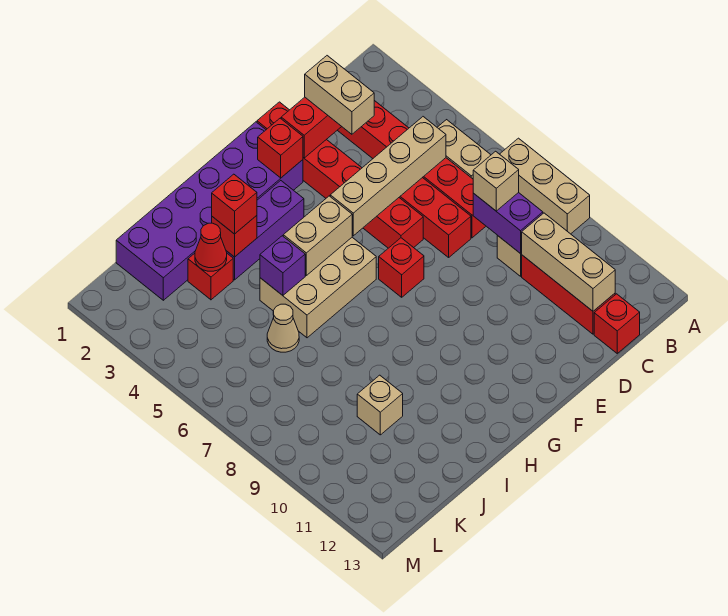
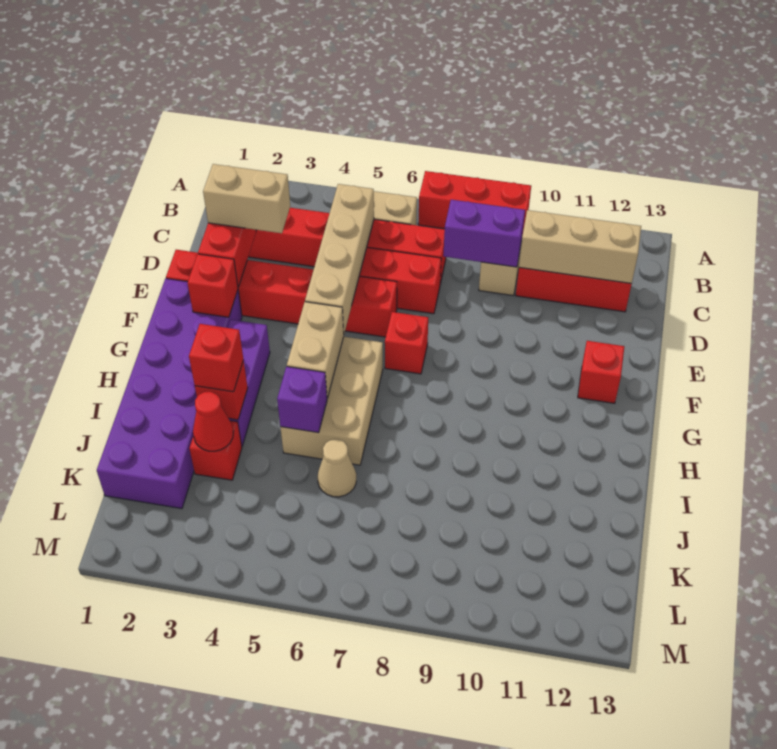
tan brick A7:A9 level 1 -> red brick A7:A9 level 1
tan brick C8 level 3 -> none
red brick C13 level 1 -> red brick F12 level 1
tan brick J10 level 1 -> none

